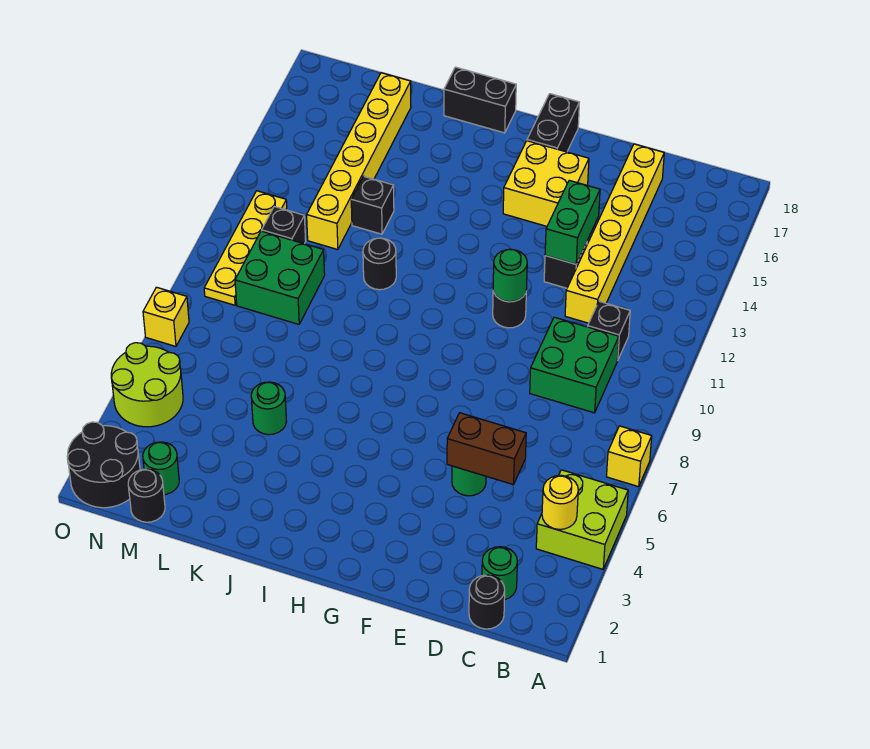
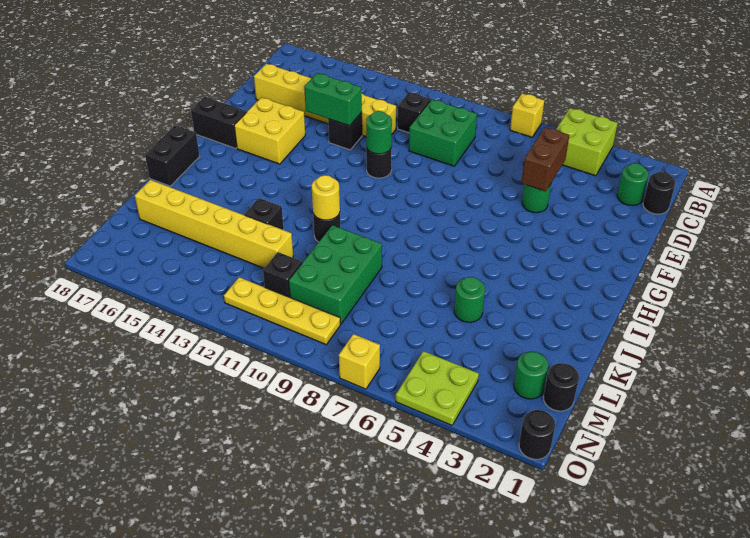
yellow round brick B4 level 2 -> yellow round brick J11 level 2
green brick L9:M10 level 1 -> green brick K9:M10 level 1
black round brick N1:O2 level 1 -> black round brick O1 level 1
lime round brick N4:O5 level 1 -> lime plate N4:O5 level 1

